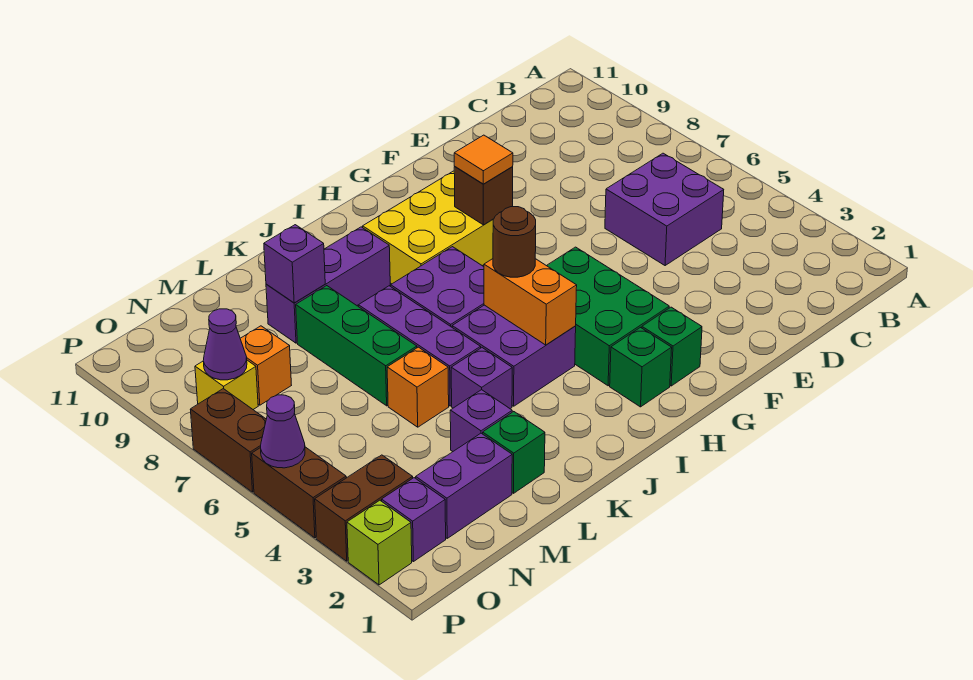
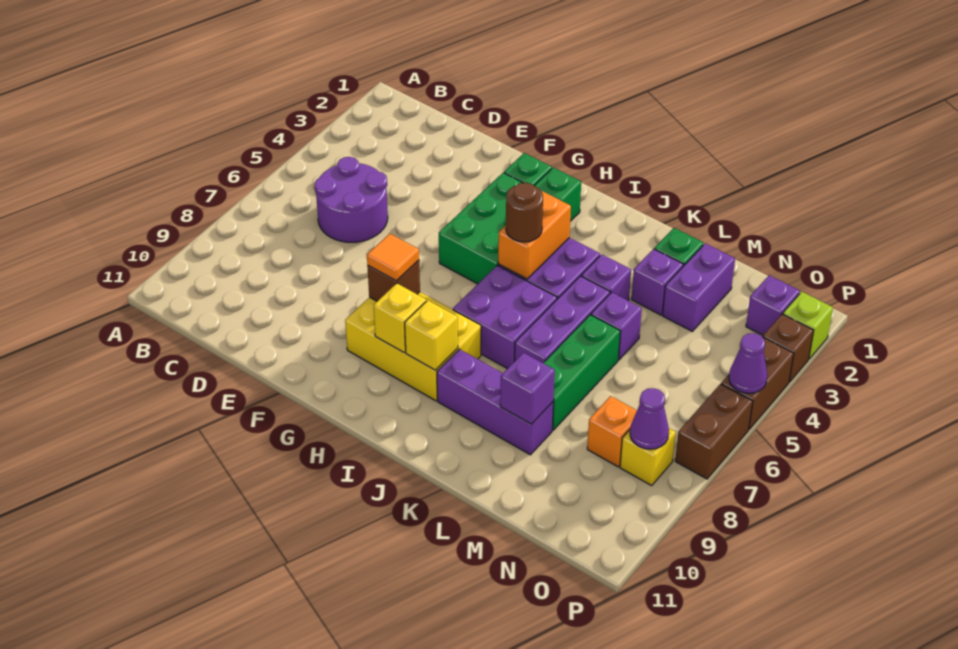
purple brick C5:D6 level 1 -> purple round brick C5:D6 level 1
none -> yellow brick H9 level 2
none -> yellow brick I9 level 2
orange brick L5 level 1 -> purple brick L5 level 1
purple brick M2:N2 level 1 -> purple brick M2:M3 level 1
brown brick O3:P3 level 1 -> brown brick P3 level 1

